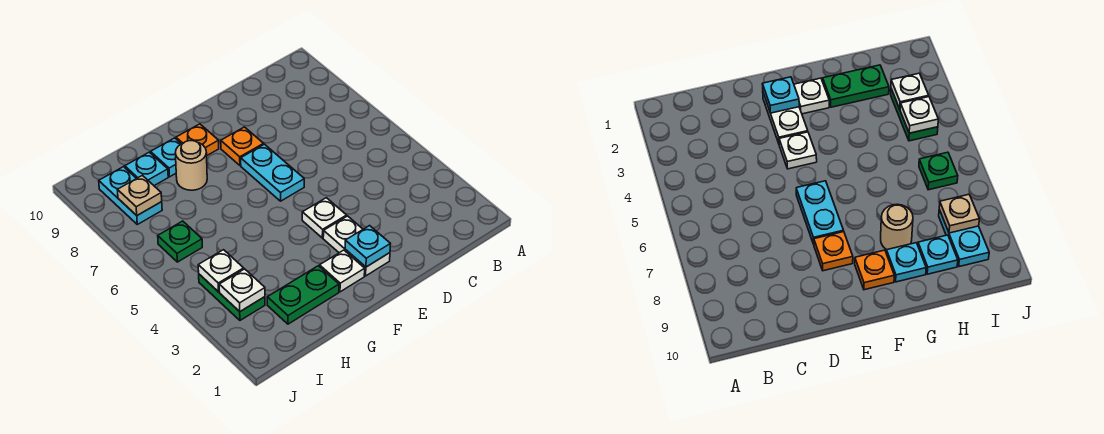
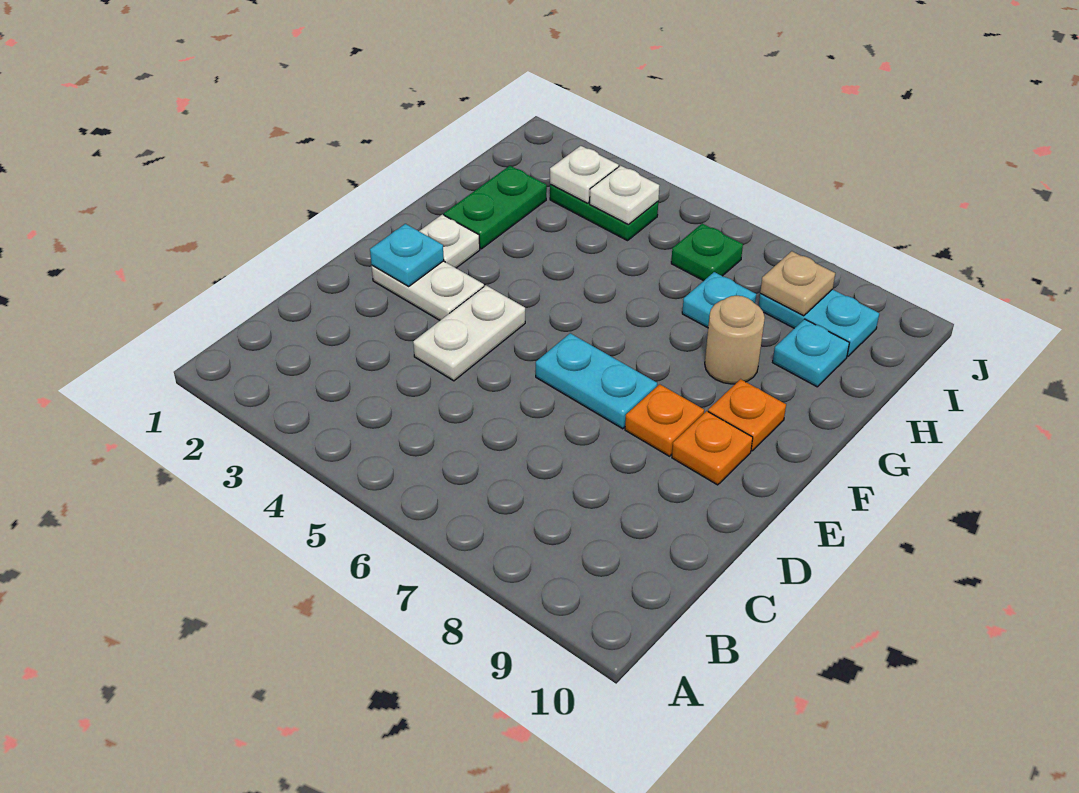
white plate E4 level 1 -> white plate D4:E4 level 1
none -> orange plate E9 level 1
cyan plate G9 level 1 -> cyan plate H7 level 1

